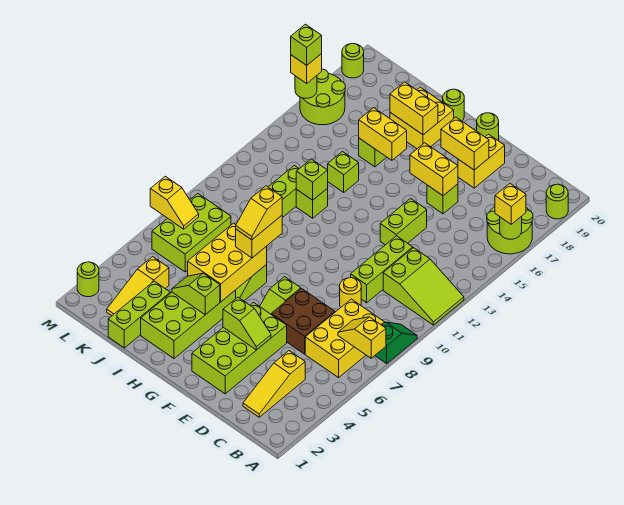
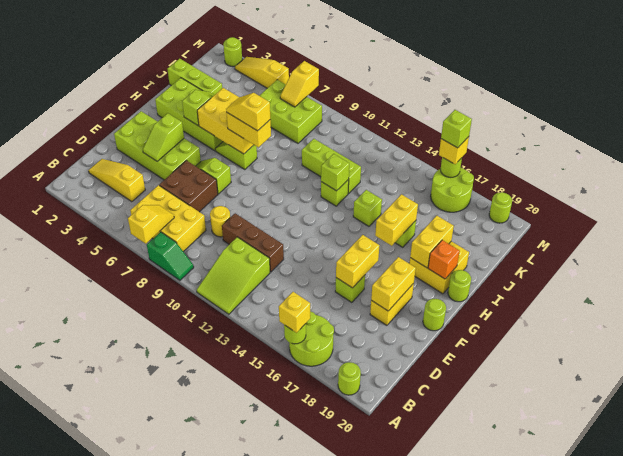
lime brick D10:D12 level 1 -> brown brick D10:D12 level 1
lime brick E13:E14 level 1 -> none
yellow brick E18:E19 level 1 -> yellow brick E18:F18 level 1
none -> orange brick H19 level 2
yellow slope K2:K4 level 1 top 4 -> yellow slope M3:M5 level 1 top 5

